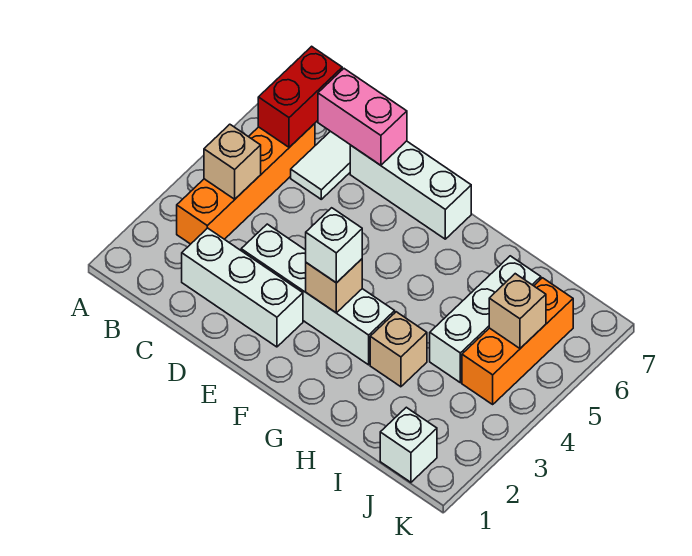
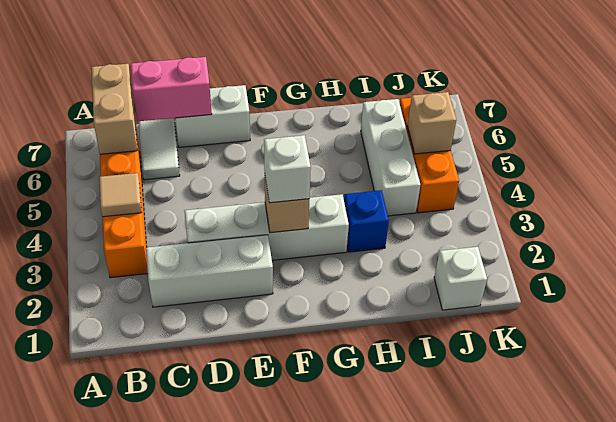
tan brick B4 level 2 -> tan tile B4 level 2
red brick B6:B7 level 2 -> tan brick B6:B7 level 2
white brick D7:F7 level 1 -> white brick D7:E7 level 1
tan brick H3 level 1 -> blue brick H3 level 1

